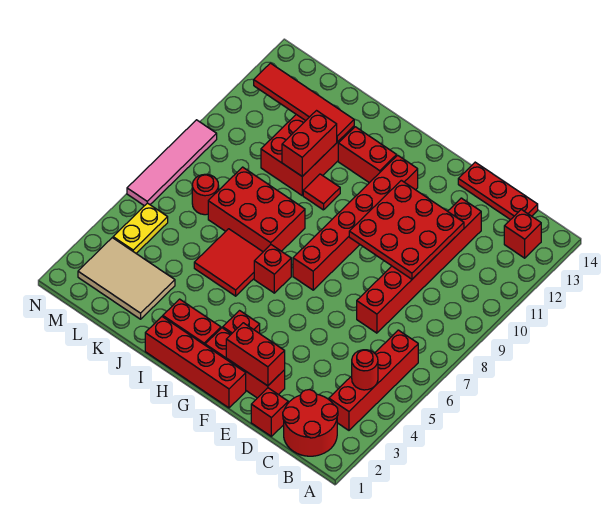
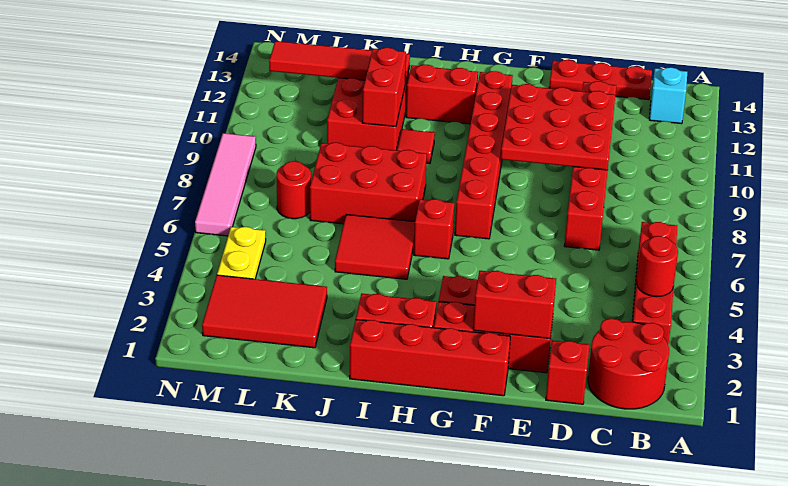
red brick B13 level 1 -> cyan brick B13 level 1
tan tile K2:M3 level 1 -> red tile K2:M3 level 1

